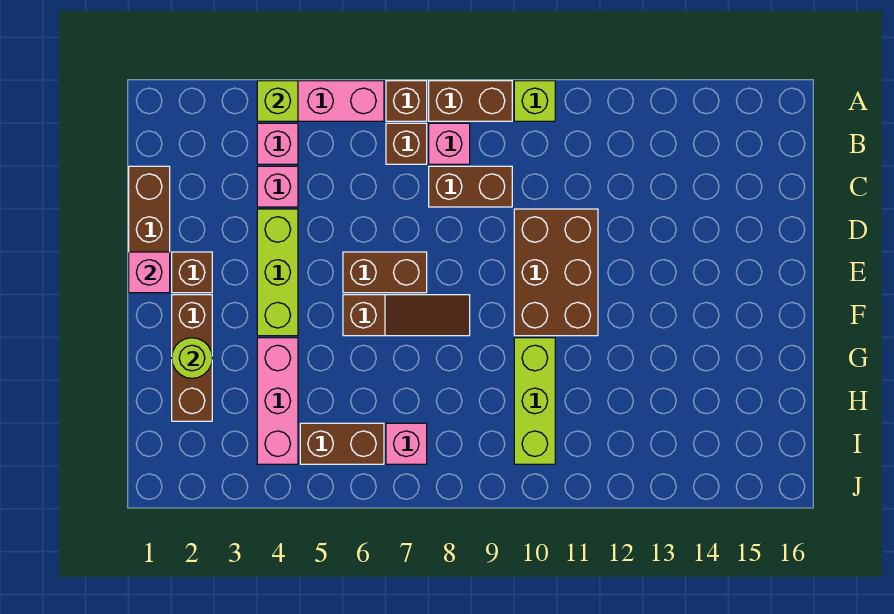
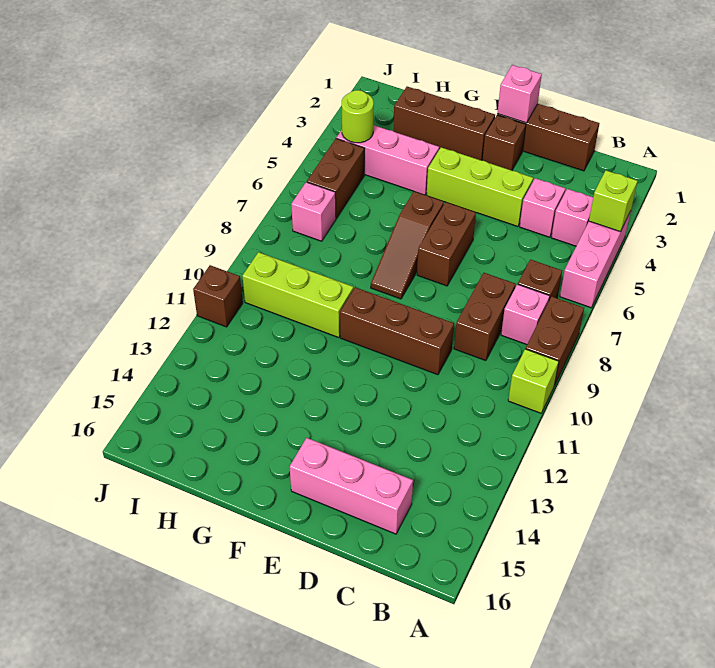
brown brick A7 level 1 -> brown brick J11 level 1
none -> pink brick C15:E15 level 1
brown brick D10:F11 level 1 -> brown brick D10:F10 level 1
lime round brick G2 level 2 -> lime round brick I4 level 2

